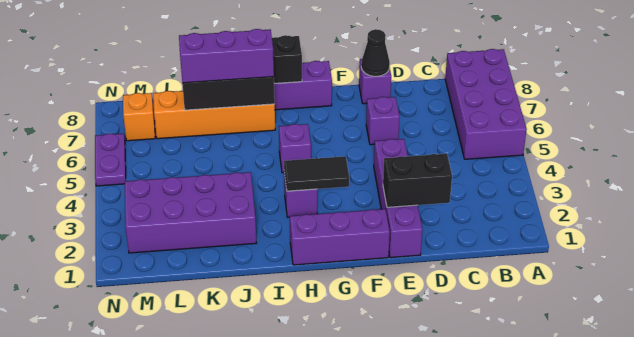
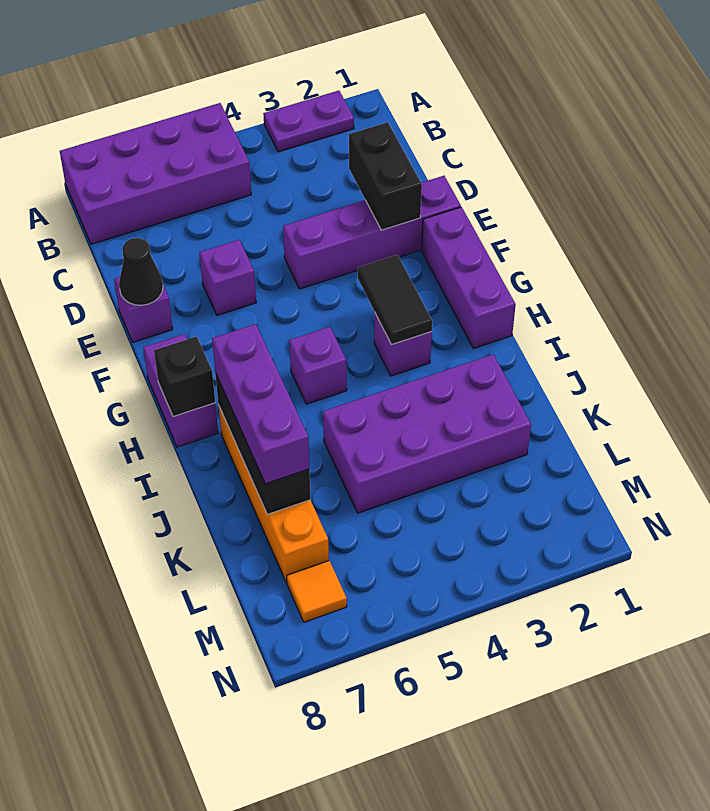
purple brick J2:M3 level 1 -> purple brick J2:K5 level 1
orange brick M7 level 1 -> orange tile M7 level 1
purple plate N5:N6 level 1 -> purple plate A2:A3 level 1

